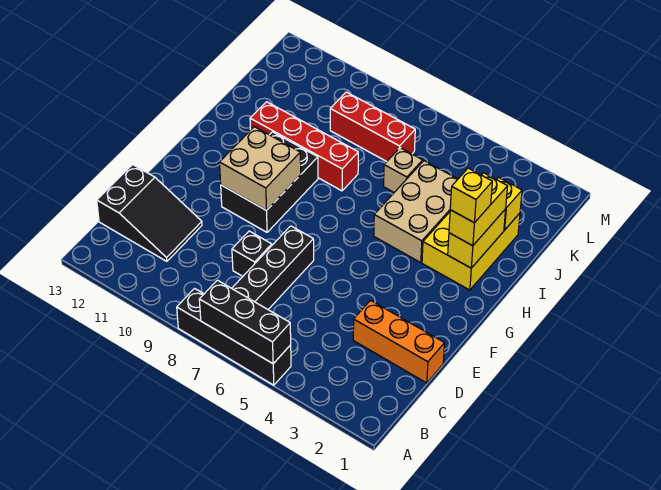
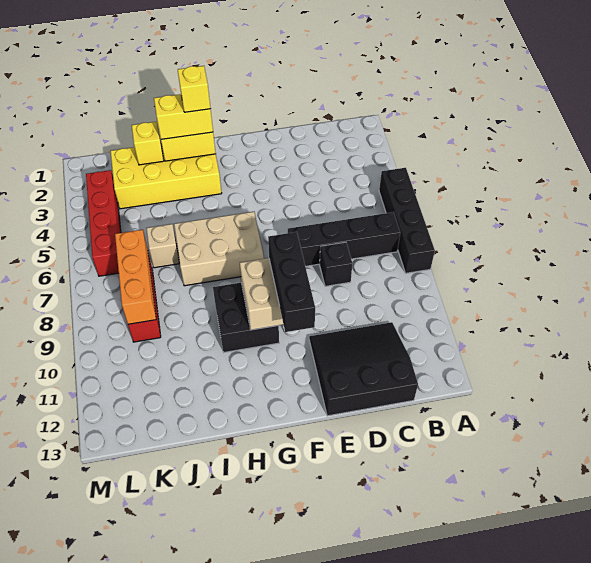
black brick A5:A7 level 2 -> black brick F9:F11 level 3
black slope C11:D13 level 1 top 13 -> black slope C11:E13 level 1 top 13
orange brick D1:D3 level 1 -> orange brick K7:K9 level 2
black brick F9:H10 level 1 -> black brick G9:H10 level 1
yellow brick H2:J3 level 1 -> yellow brick H2:K3 level 1
tan brick H4:J5 level 1 -> tan brick G6:I7 level 1
red brick I8:I11 level 1 -> red brick L3:L6 level 1

